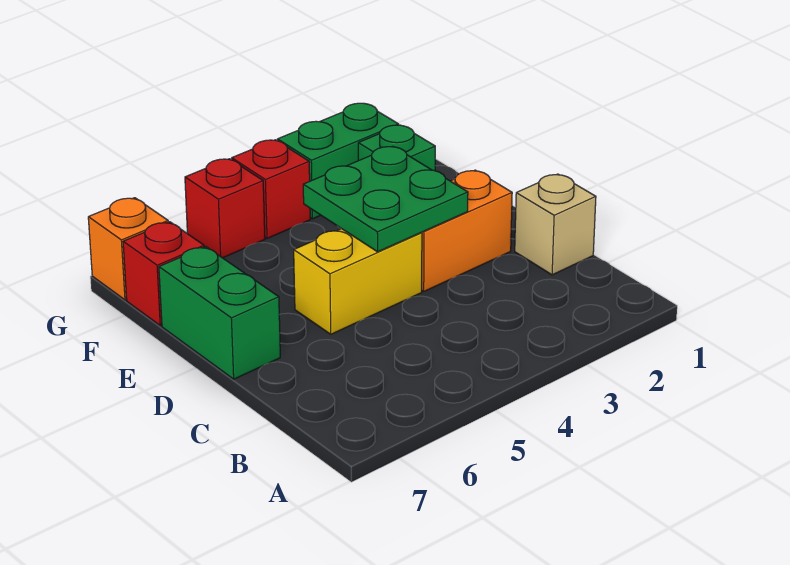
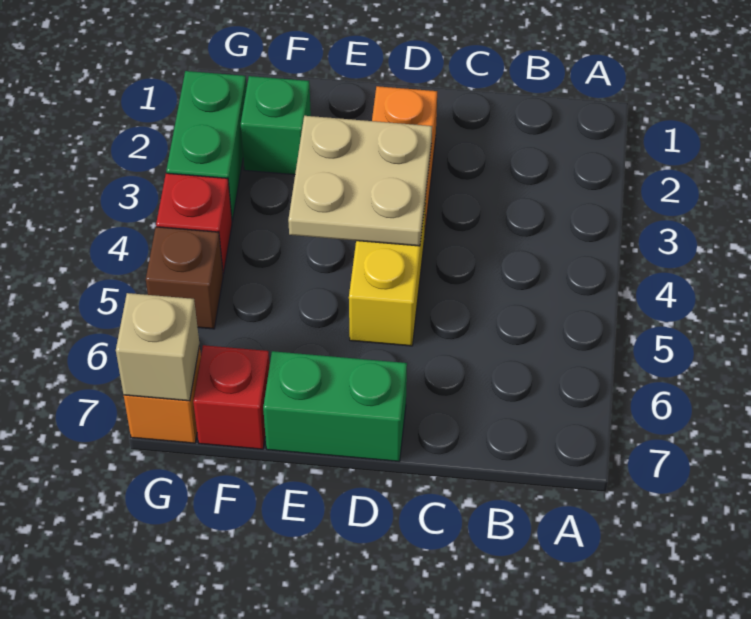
tan brick C1 level 1 -> tan brick G7 level 2
green plate D3:E4 level 2 -> tan plate D3:E4 level 2
red brick G5 level 1 -> brown brick G5 level 1

